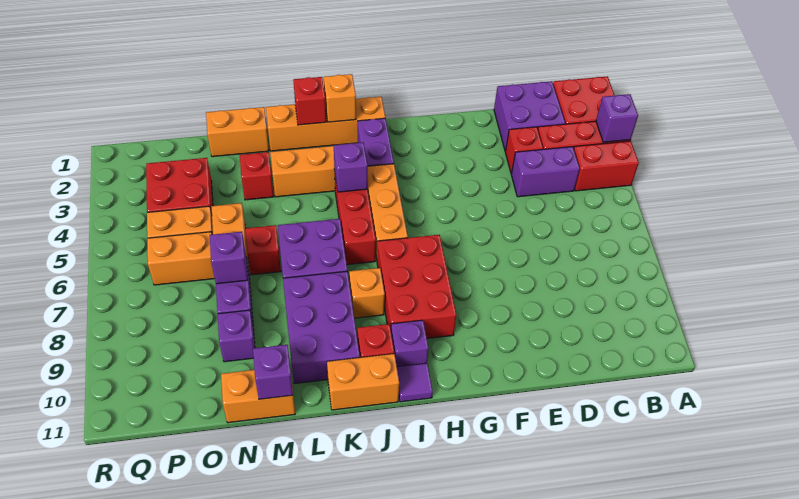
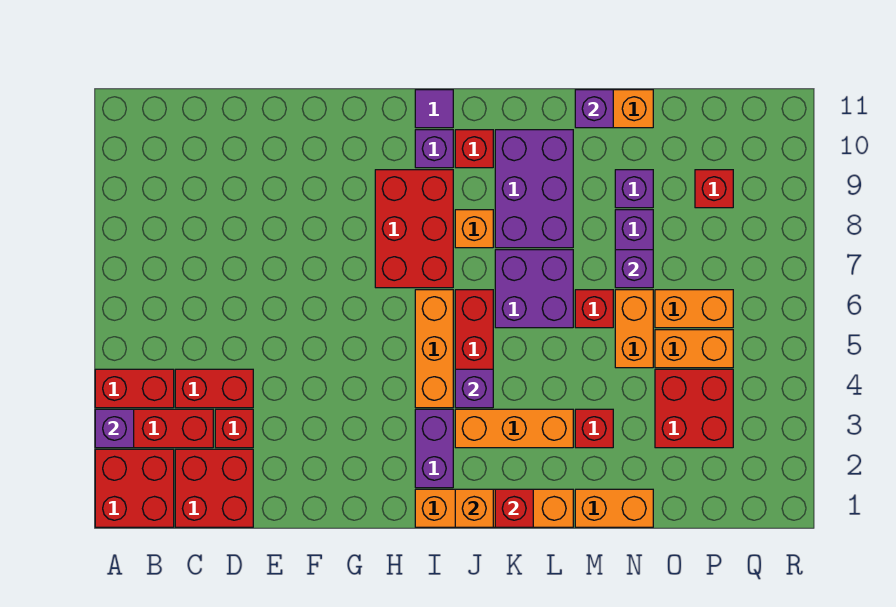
purple brick C1:D2 level 1 -> red brick C1:D2 level 1
purple brick C4:D4 level 1 -> red brick C4:D4 level 1
orange brick J11:K11 level 1 -> none
none -> red brick P9 level 1

